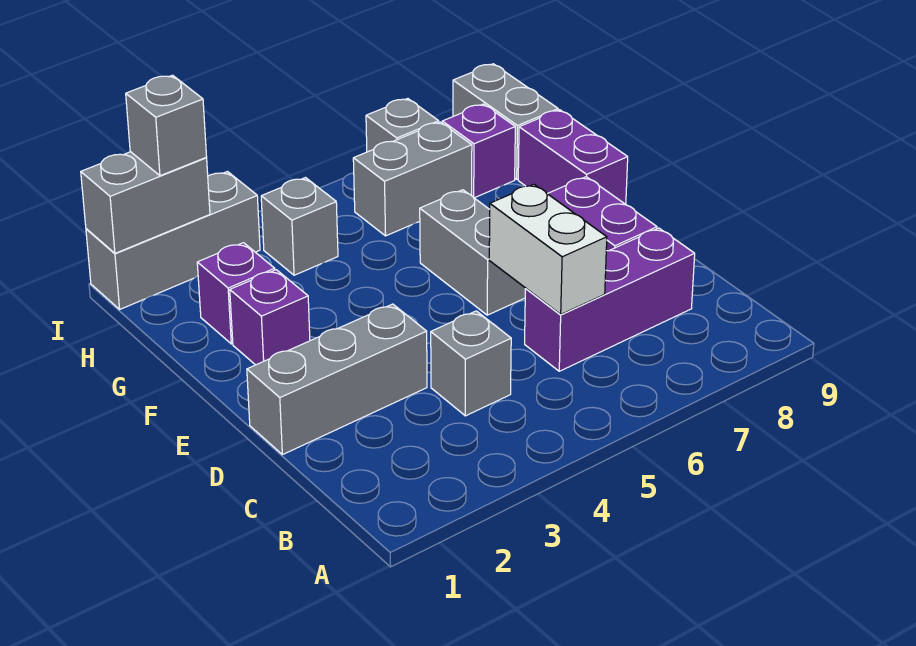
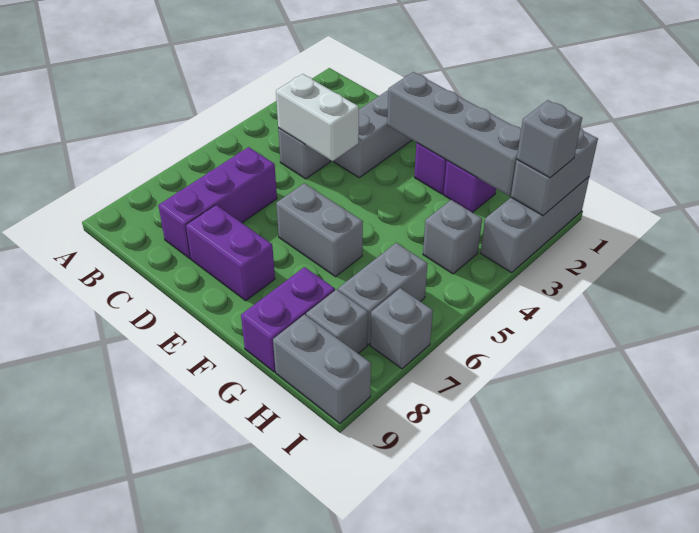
white brick C6:D6 level 2 -> white brick C4:D4 level 2
none -> grey brick E2:H2 level 2
purple brick F9:G9 level 1 -> purple brick G8:G9 level 1
purple brick H8 level 1 -> grey brick H8 level 1

